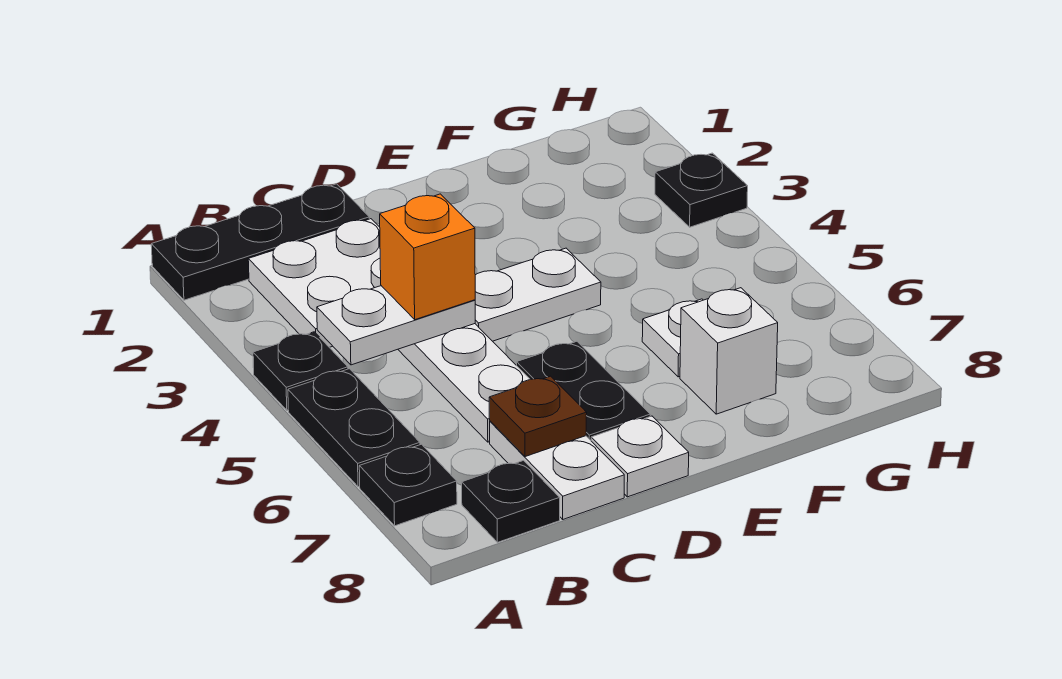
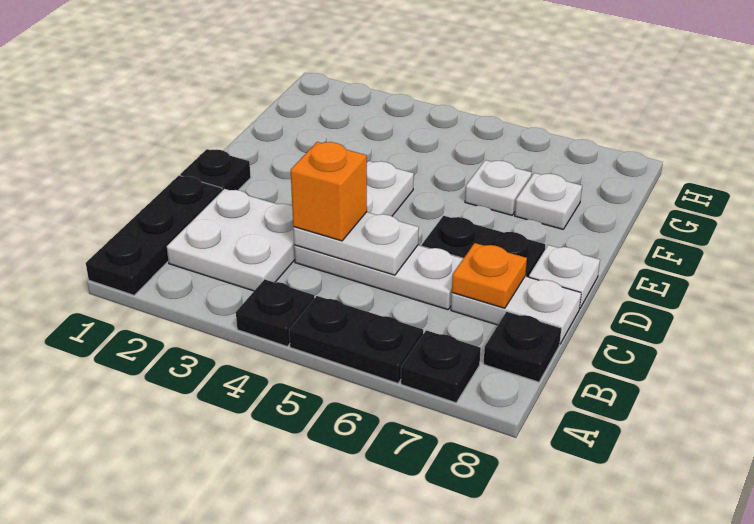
white plate B4:C4 level 2 -> white plate C4:C5 level 2
brown plate C7 level 2 -> orange plate C7 level 2
white brick F7 level 1 -> white plate F7 level 1
black plate H3 level 1 -> black plate D1 level 1

